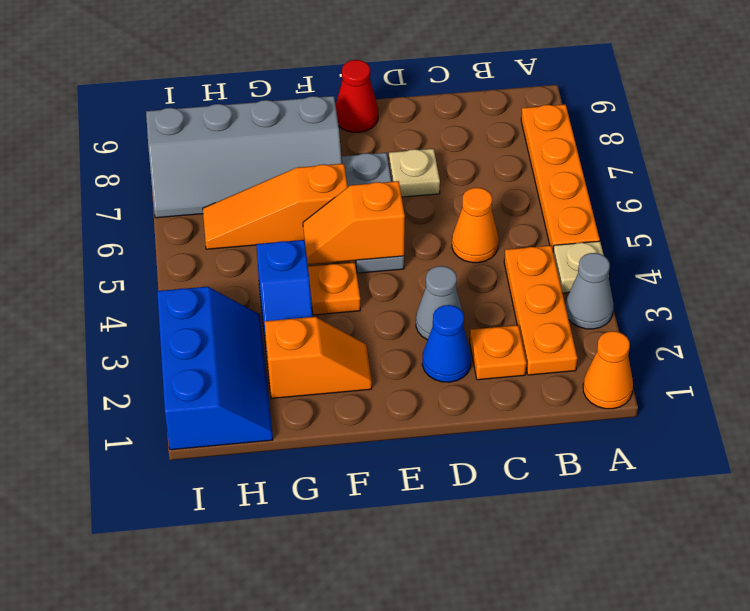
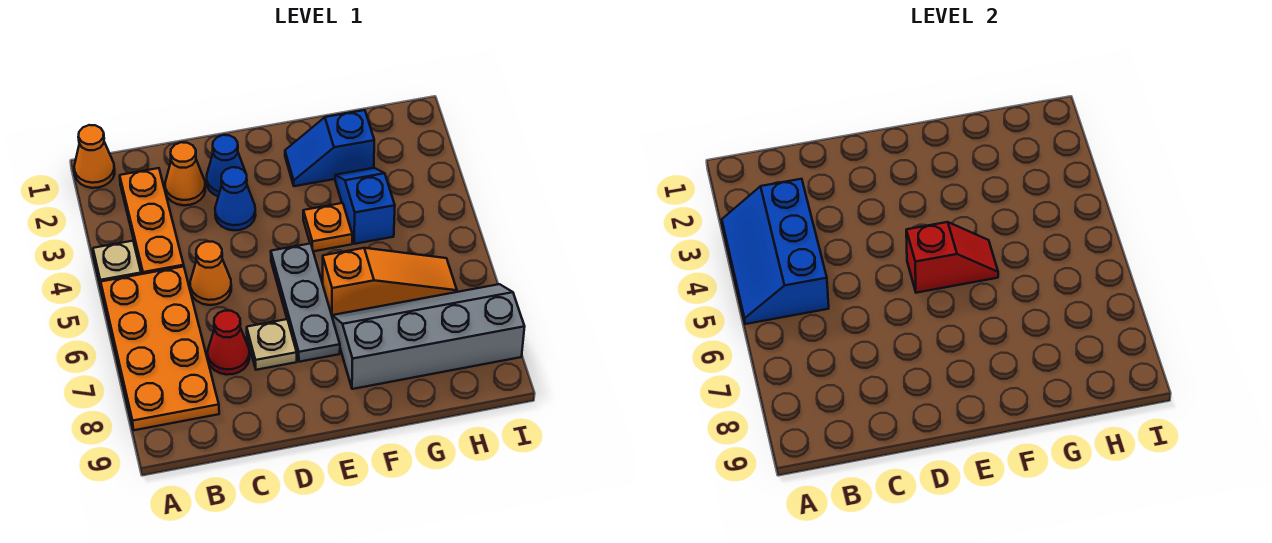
grey cone A3 level 1 -> none
orange plate A5:A8 level 1 -> orange plate A5:B8 level 1
orange plate C2 level 1 -> orange cone C2 level 1
grey cone D3 level 1 -> blue cone D3 level 1
orange slope E5:F5 level 2 top E -> red slope E5:F5 level 2 top E
red cone E9 level 1 -> red cone C7 level 1
orange slope F2:G2 level 1 top G -> blue slope F2:G2 level 1 top G
blue slope H1:I3 level 1 top I -> blue slope A3:B5 level 2 top B

